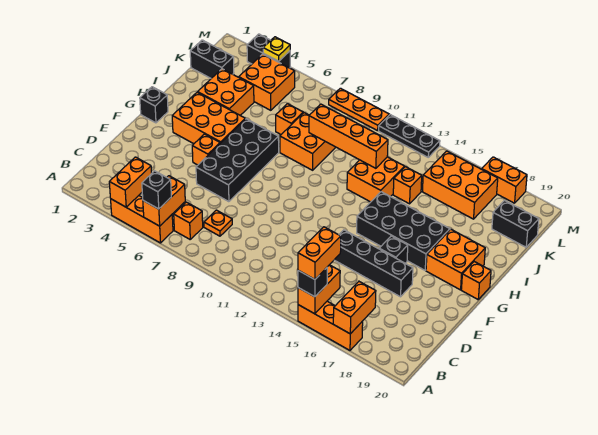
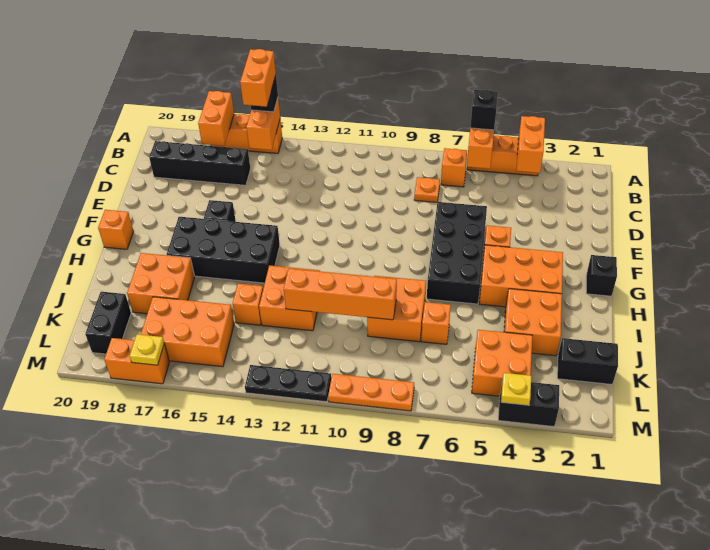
black brick E14:E17 level 1 -> black brick C16:C19 level 1
orange brick G18:H19 level 1 -> orange brick I17:J18 level 1
black brick K19:K20 level 1 -> black brick K19:L19 level 1
none -> yellow plate M17 level 2

